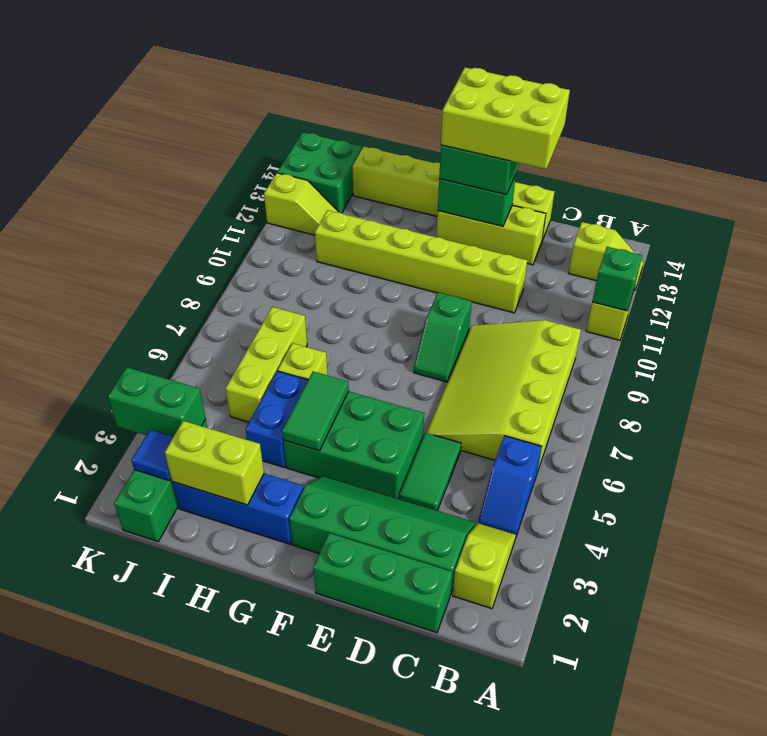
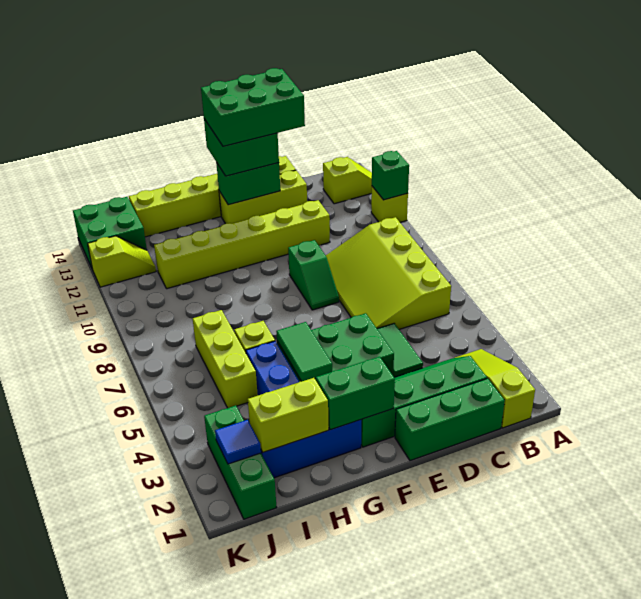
lime slope B2:B3 level 1 top 2 -> lime slope B1:B3 level 1 top 1
blue slope B4:B5 level 1 top 5 -> none
lime brick D13:F14 level 4 -> green brick D13:F14 level 4
green brick J3:K3 level 2 -> green brick F2:G2 level 2

